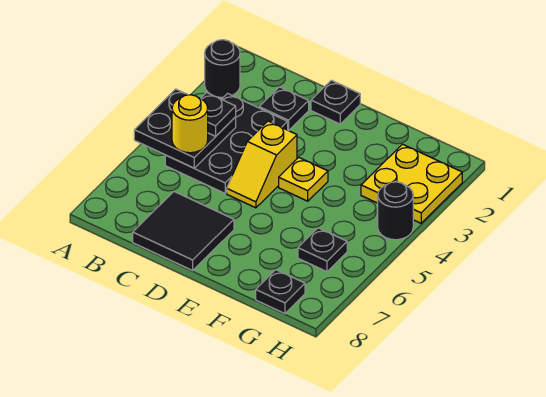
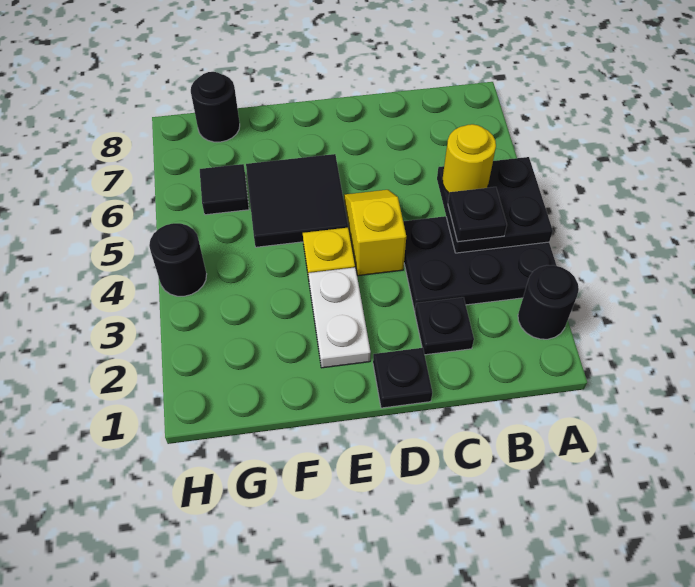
black plate B3:C5 level 1 -> black plate A3:C4 level 1
black tile C7:D8 level 1 -> black tile E5:F6 level 1
none -> white plate E2:E3 level 1
yellow plate G2:H3 level 1 -> none
black plate G6 level 1 -> black tile G6 level 1
black plate G8 level 1 -> black round brick G8 level 1

